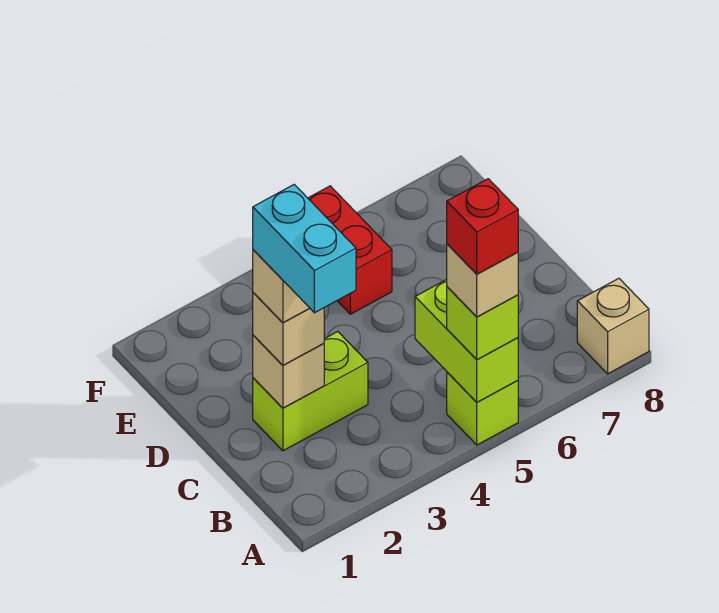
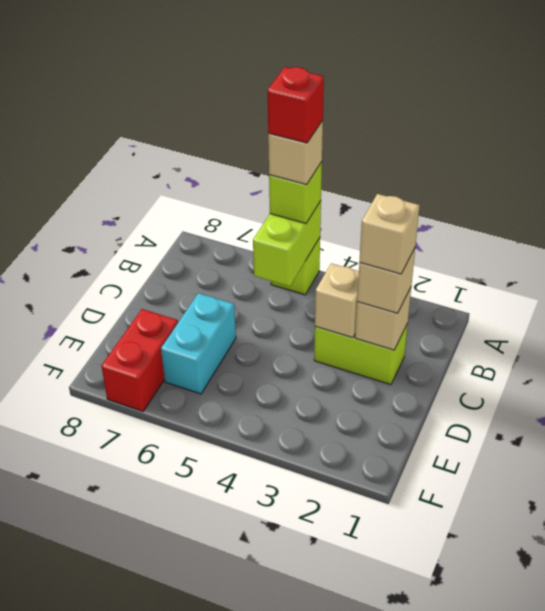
tan brick A8 level 1 -> tan brick C3 level 2
cyan brick B2:C2 level 5 -> cyan brick D6:E6 level 1
red brick E5:F5 level 1 -> red brick E7:F7 level 1

